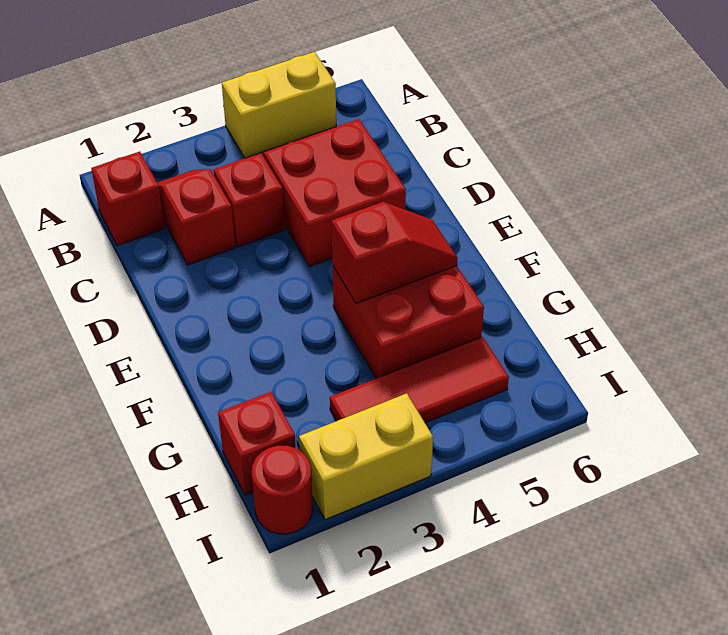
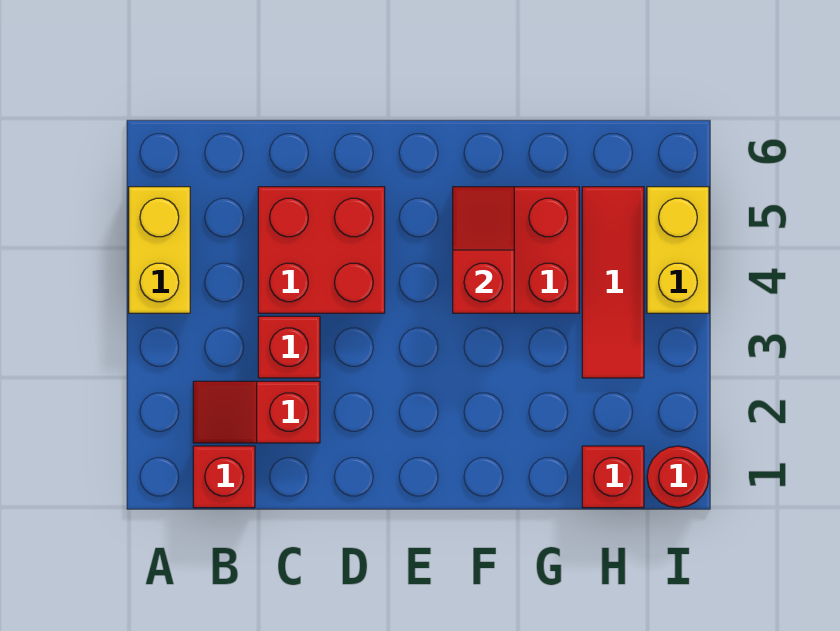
yellow brick I2:I3 level 1 -> yellow brick I4:I5 level 1

